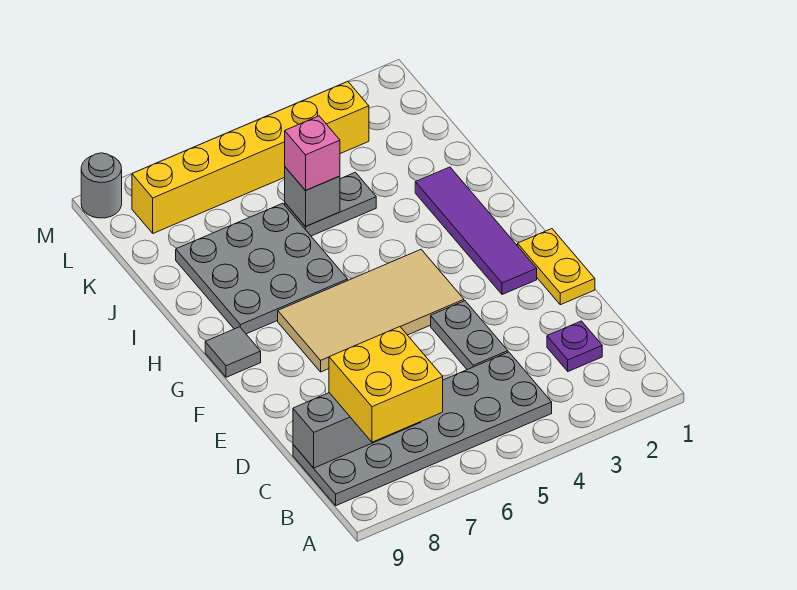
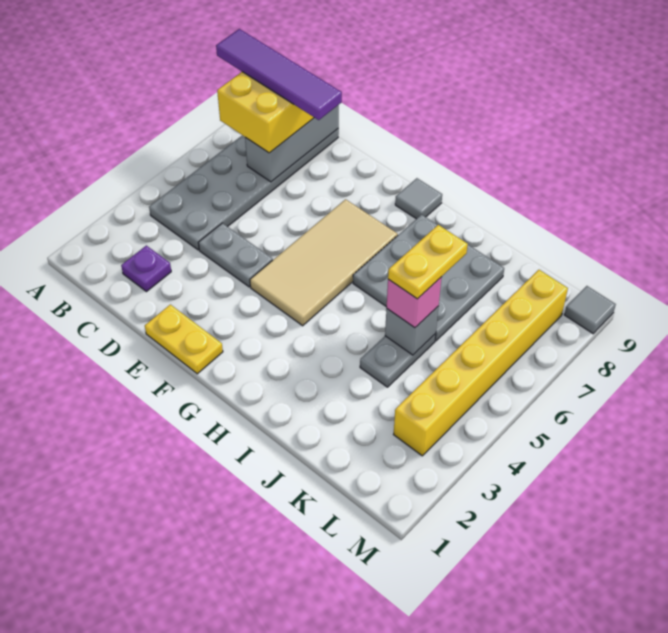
purple tile F2:I2 level 1 -> purple tile A8:D8 level 4
none -> yellow plate J5:J6 level 4
grey round brick M9 level 1 -> grey tile M9 level 1

